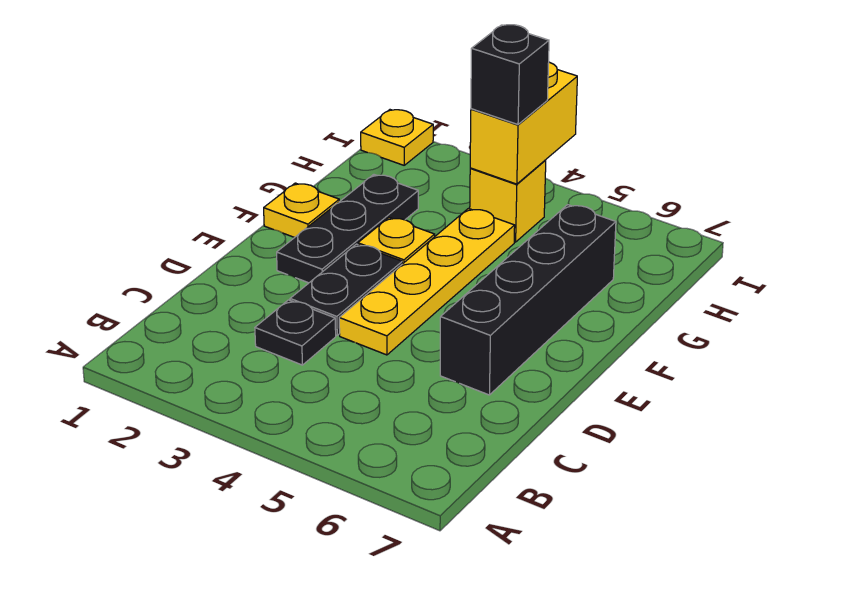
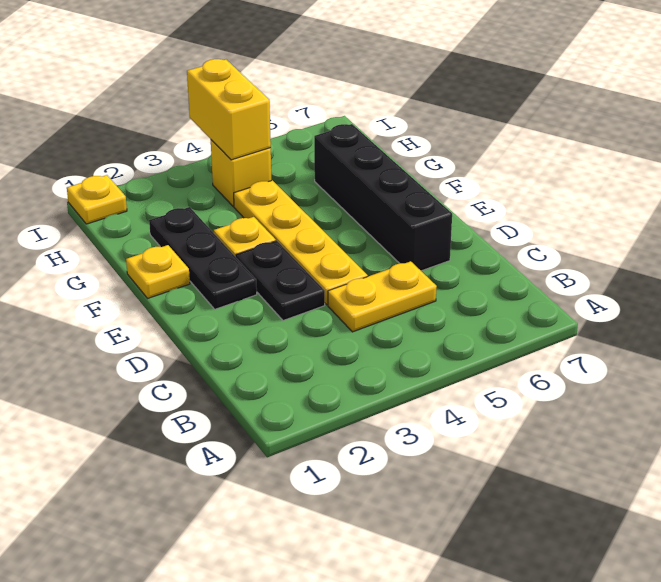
black plate C3 level 1 -> none
none -> yellow plate C4:C5 level 1
black brick H4 level 3 -> none

